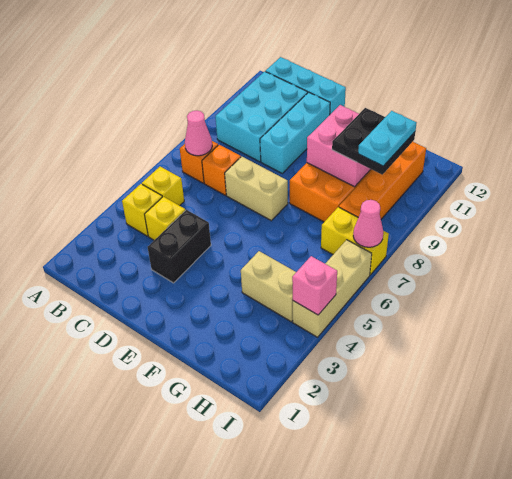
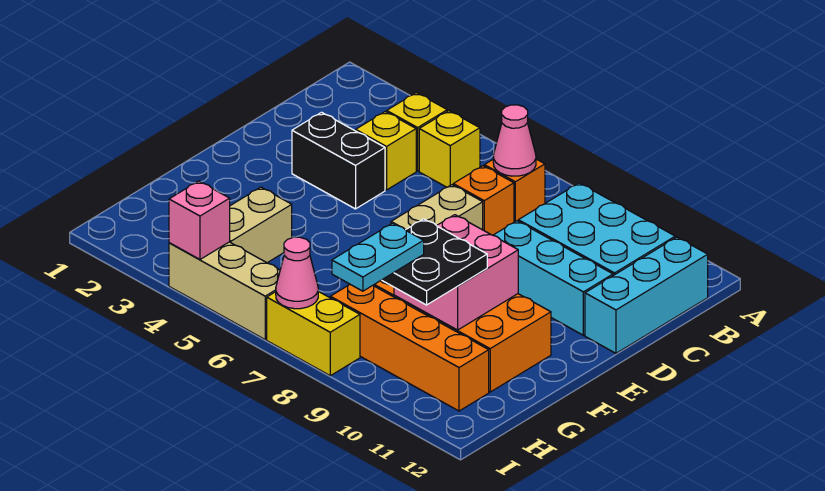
yellow brick H7:I7 level 1 -> yellow brick I7:I8 level 1
cyan plate H9:H10 level 4 -> cyan plate H9:I9 level 4

